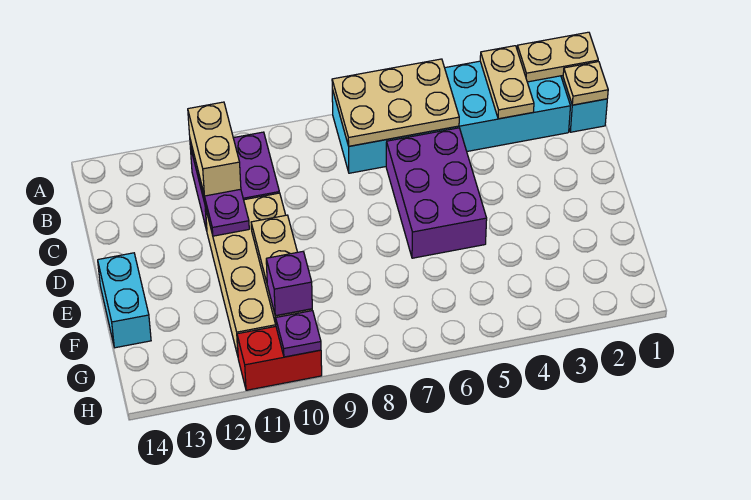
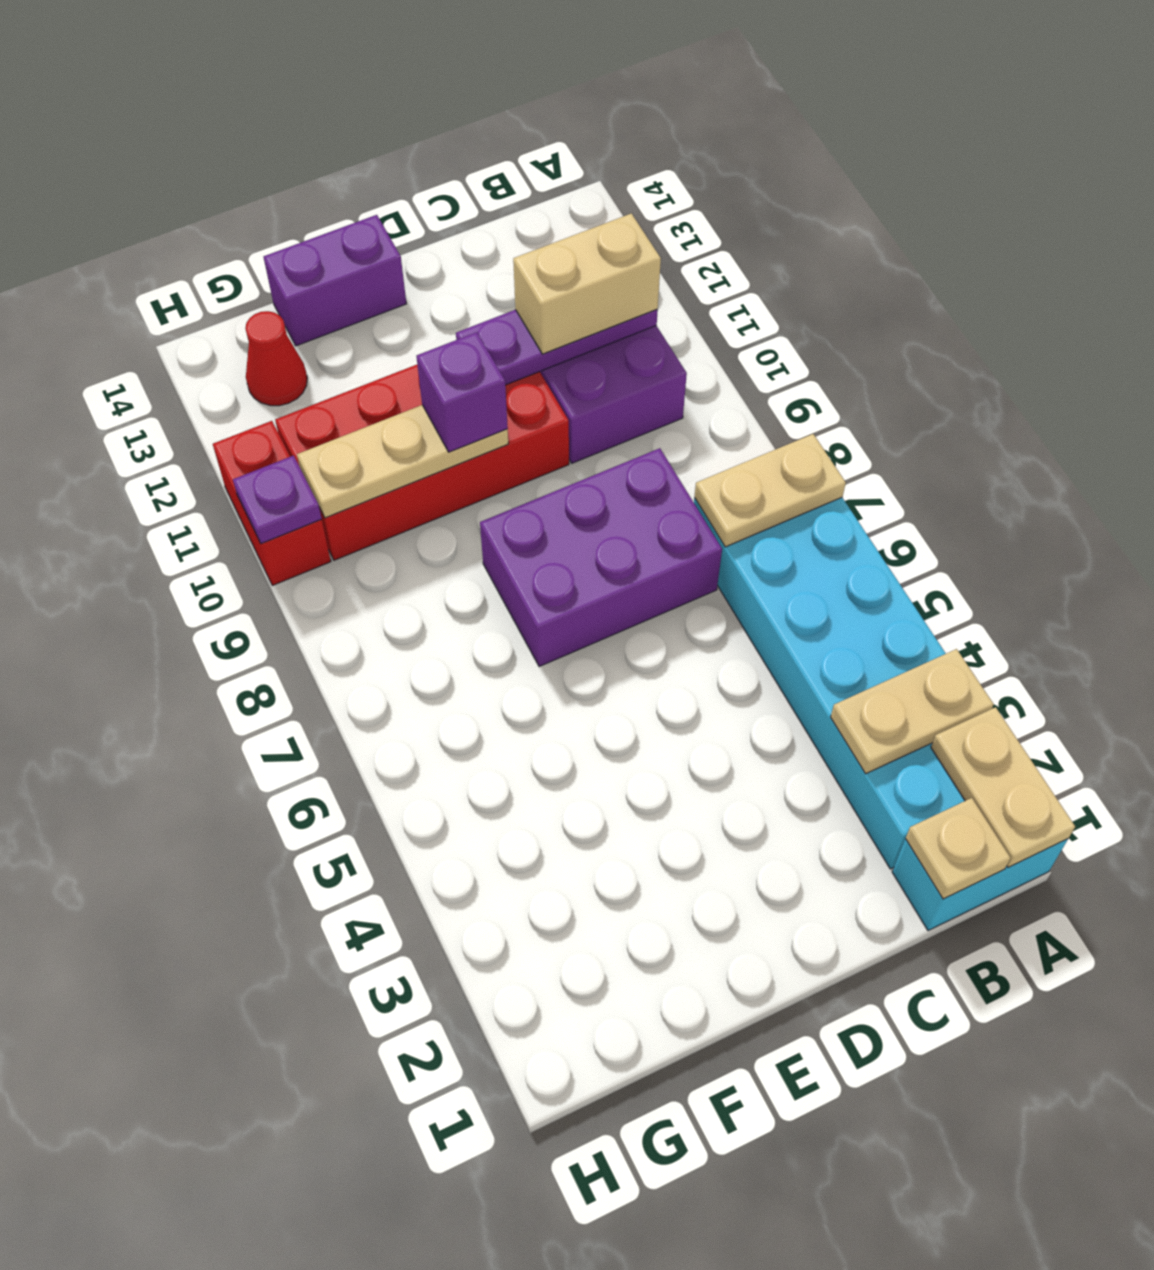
tan plate A5:B7 level 2 -> tan plate A7:B7 level 2
purple brick C5:E6 level 1 -> purple brick C7:E8 level 1
tan brick D10:G11 level 1 -> red brick D10:G11 level 1
cyan brick E14:F14 level 1 -> purple brick E14:F14 level 1
purple brick G10 level 3 -> purple brick E10 level 3
none -> red cone G13 level 1

